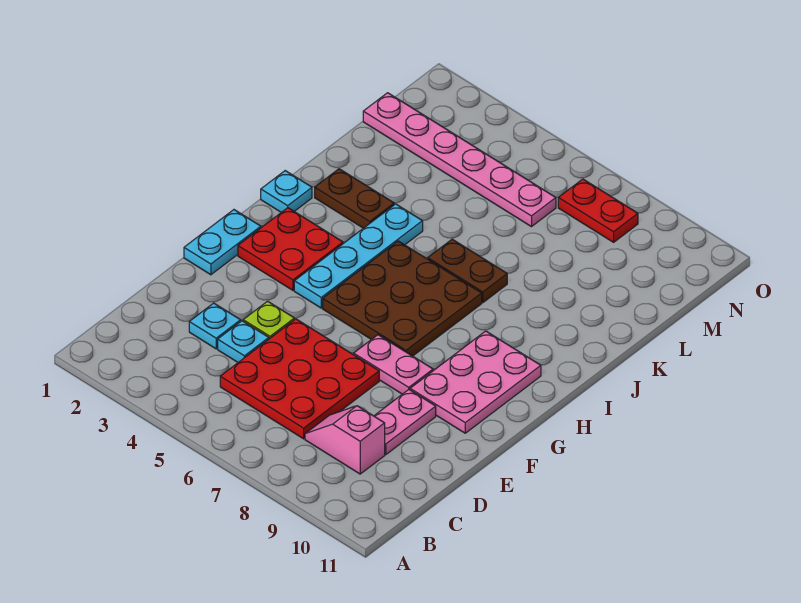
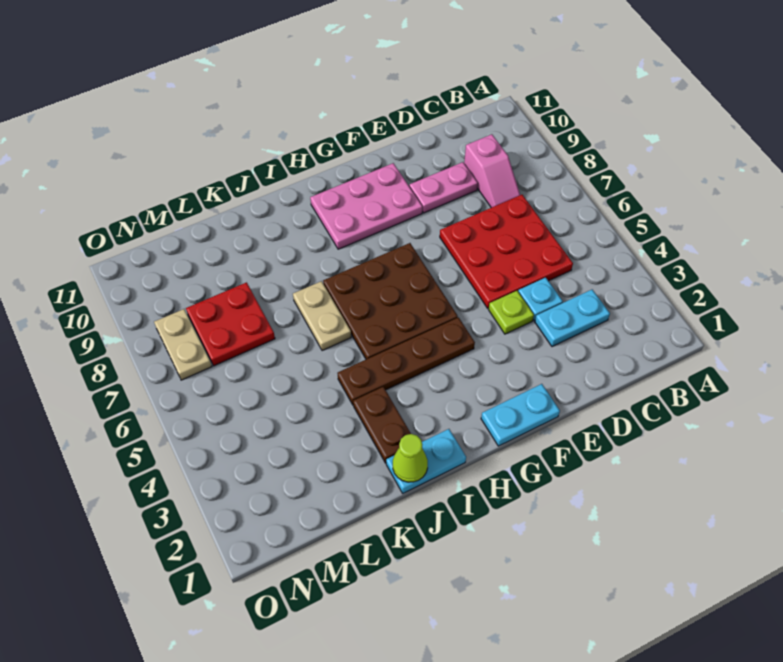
cyan plate D3 level 1 -> cyan plate C3:D3 level 1
pink plate F7:F8 level 1 -> none
red plate G2:H3 level 1 -> red plate L7:M8 level 1
cyan plate G4:J4 level 1 -> brown plate G4:J4 level 1
cyan plate I1 level 1 -> cyan plate I1:J1 level 1
none -> lime cone J1 level 2
brown plate J6:J7 level 1 -> tan plate J6:J7 level 1
pink plate M1:M6 level 1 -> none
red plate N7:N8 level 1 -> tan plate N7:N8 level 1

